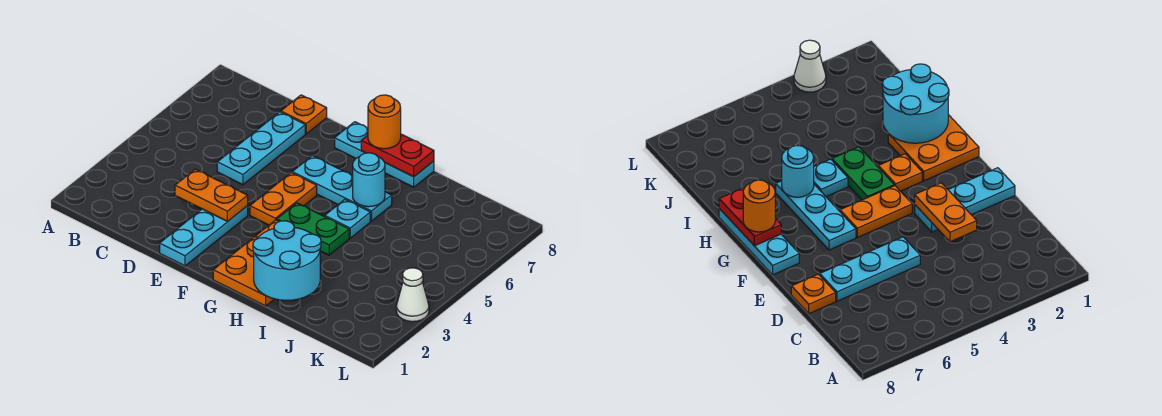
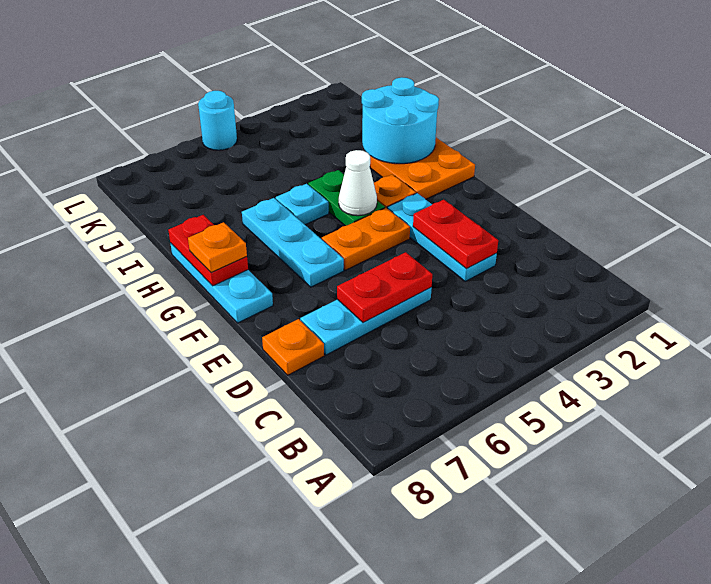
orange plate D3:E3 level 2 -> red plate D3:E3 level 2
none -> red plate D5:D6 level 2
cyan plate E1:E3 level 1 -> cyan plate D3:F3 level 1
orange round brick G8 level 3 -> orange plate G8 level 3
cyan round brick H6 level 2 -> cyan round brick L5 level 1
white cone L3 level 1 -> white cone G4 level 2

